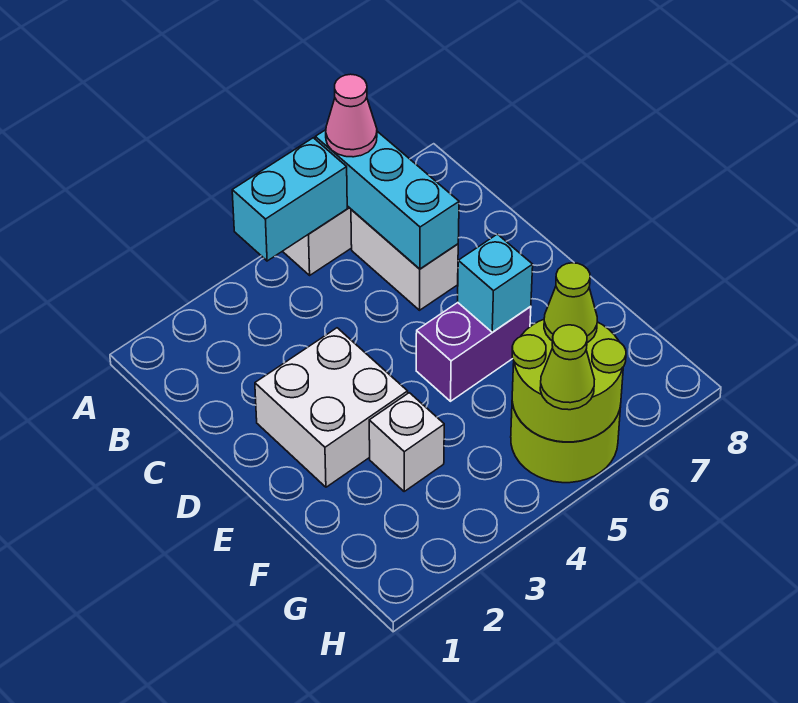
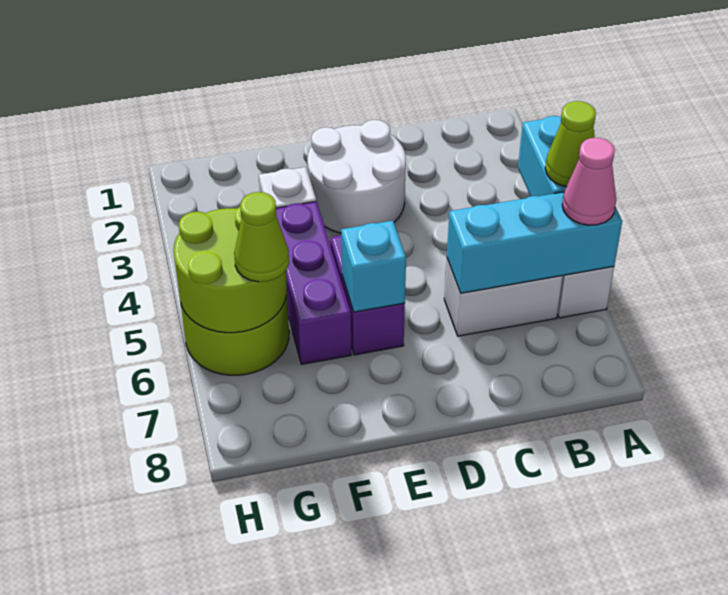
white brick D2:E3 level 1 -> white round brick D2:E3 level 1
none -> purple brick F4:F6 level 1
lime cone H5 level 3 -> lime cone A5 level 3

